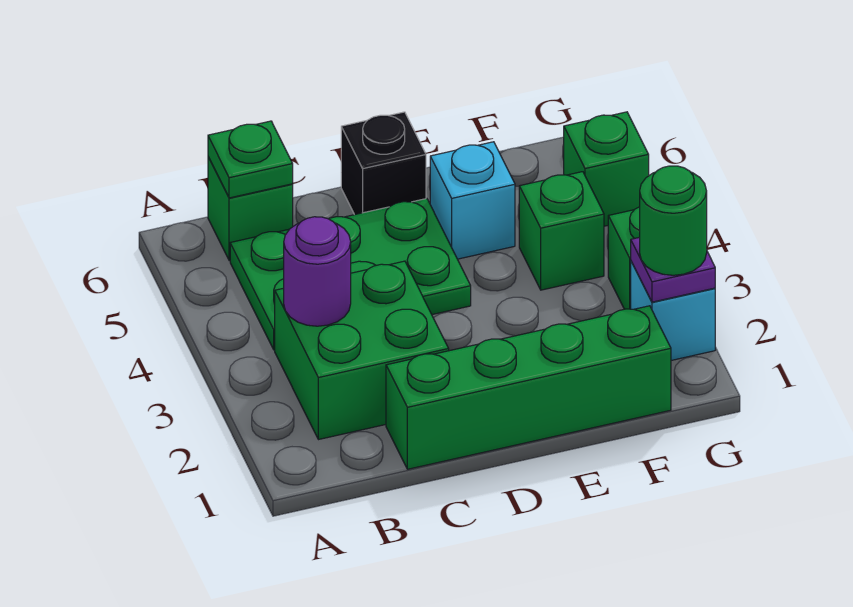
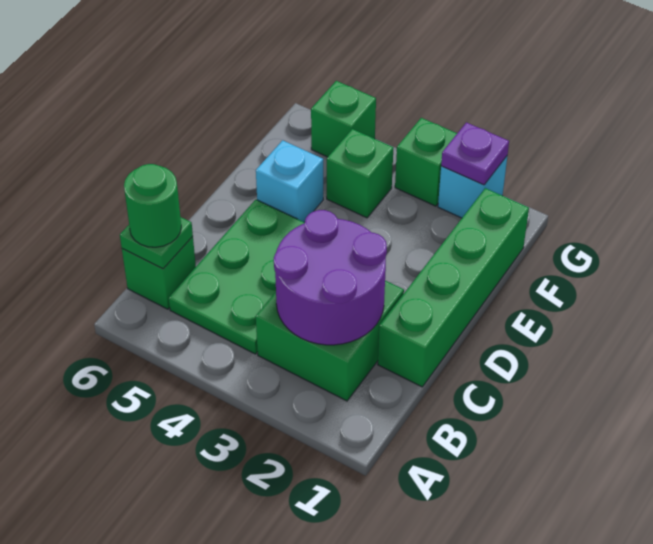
purple round brick B3 level 2 -> purple round brick B2:C3 level 2
black brick D6 level 1 -> none
green round brick G2 level 3 -> green round brick B6 level 3

